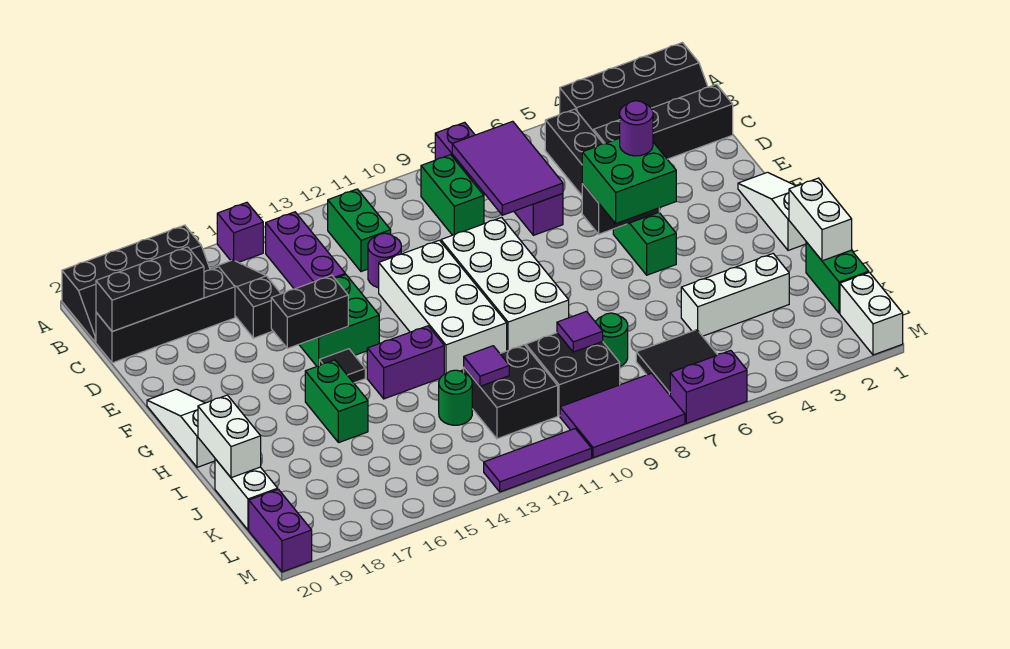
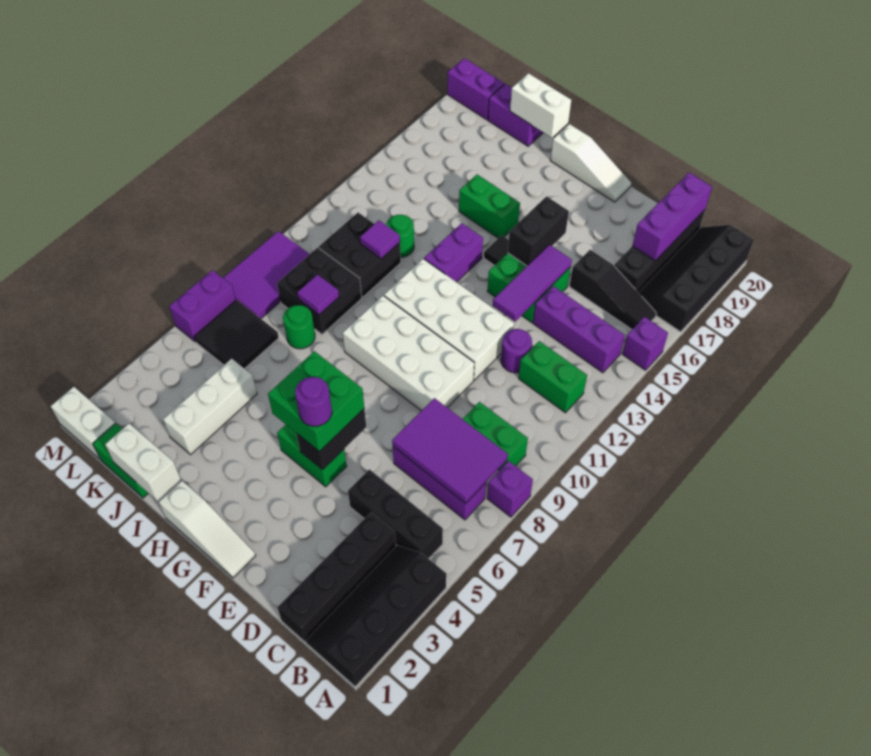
black brick C18:C20 level 2 -> purple brick C18:C20 level 2
white brick J20:K20 level 1 -> purple brick J20:K20 level 1
purple tile M11:M13 level 1 -> purple tile E13:E15 level 2

